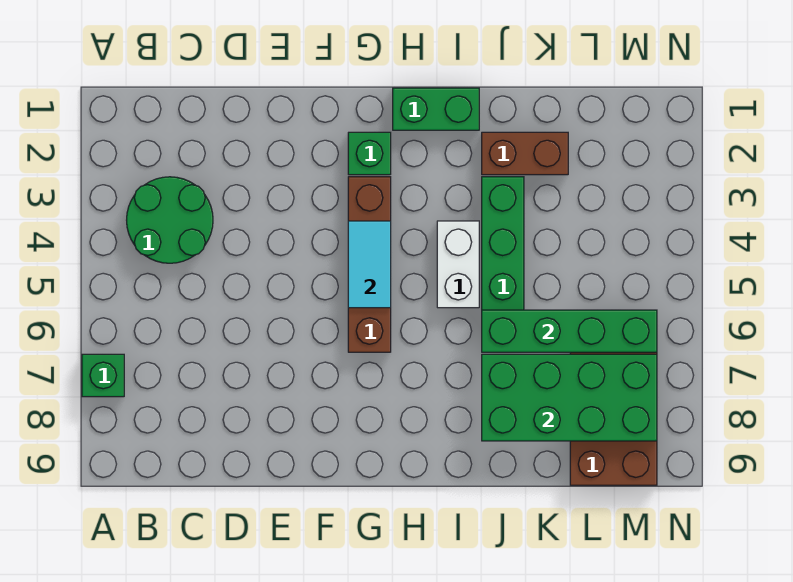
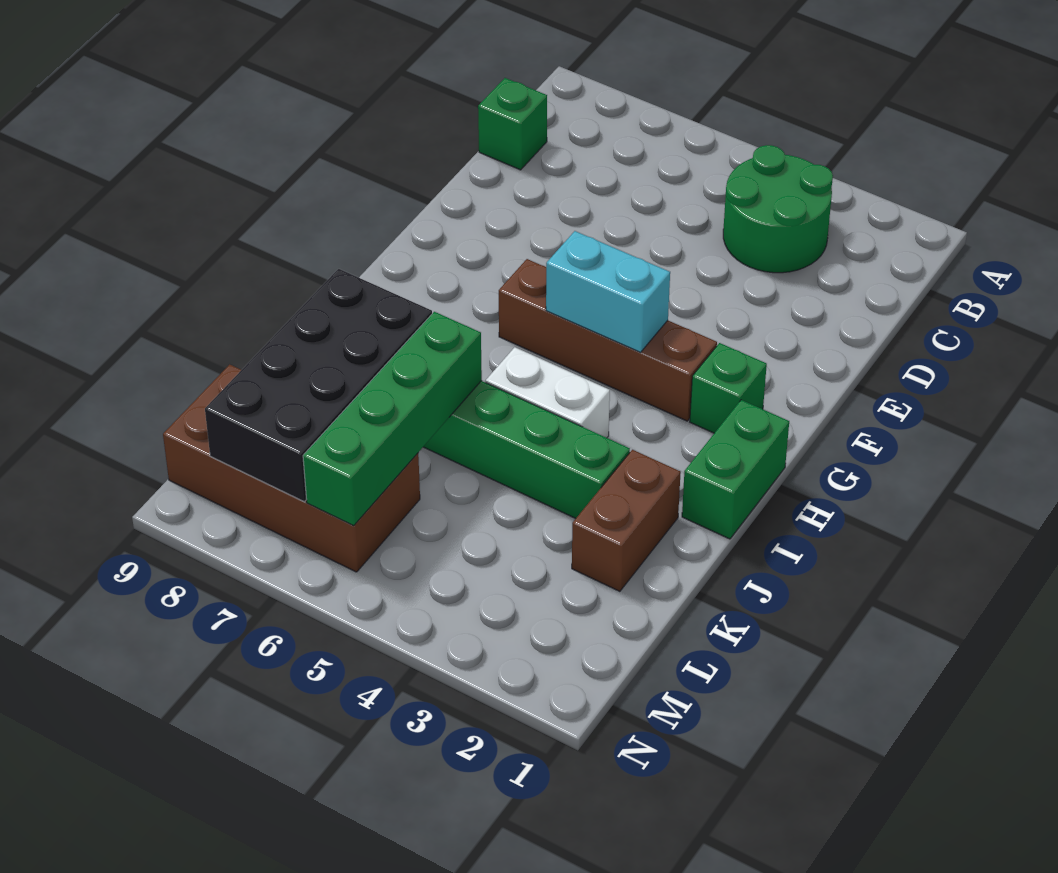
green brick A7 level 1 -> green brick C9 level 1
cyan tile G4:G5 level 2 -> cyan brick G4:G5 level 2
green brick J7:M8 level 2 -> black brick J7:M8 level 2

